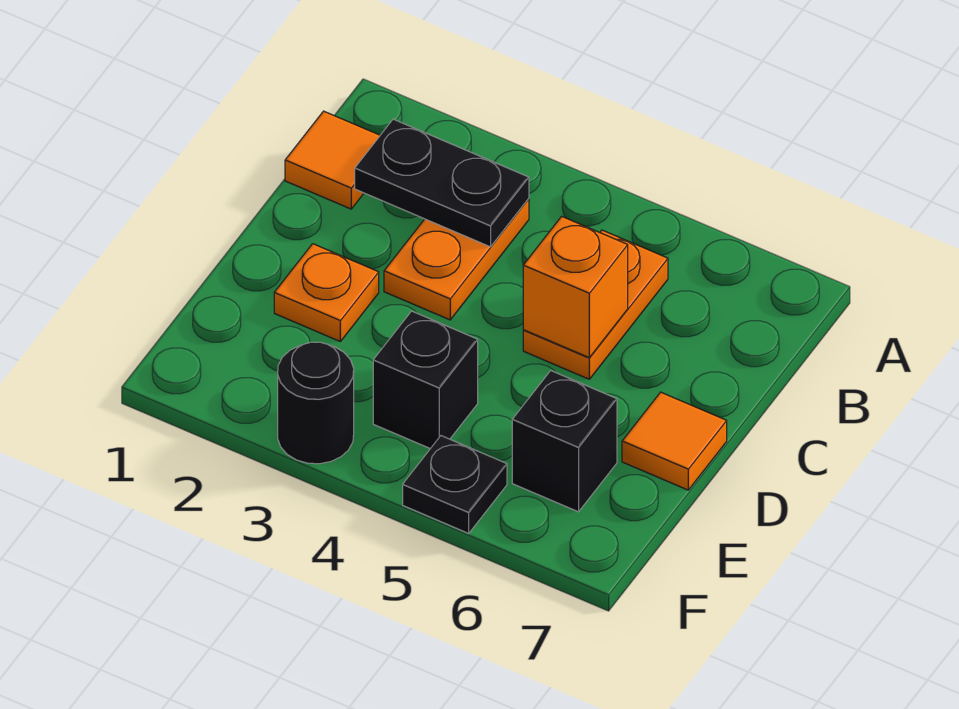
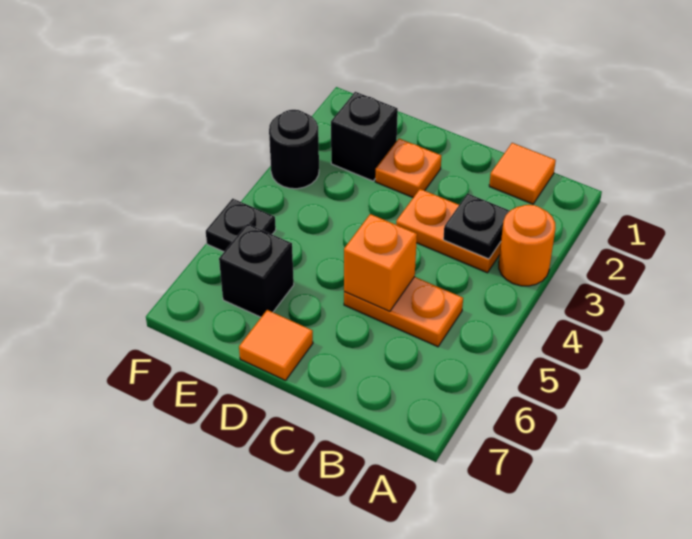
none -> orange round brick A3 level 1
black plate B2:B3 level 2 -> black plate B3 level 2
black brick E4 level 1 -> black brick E2 level 1

